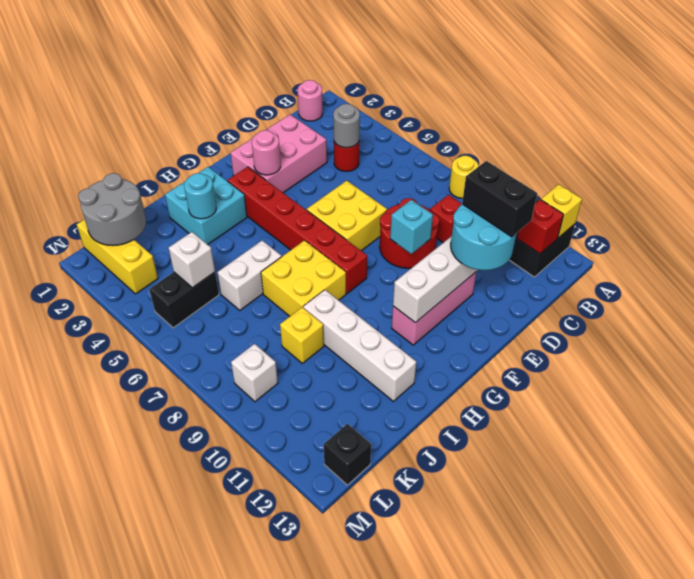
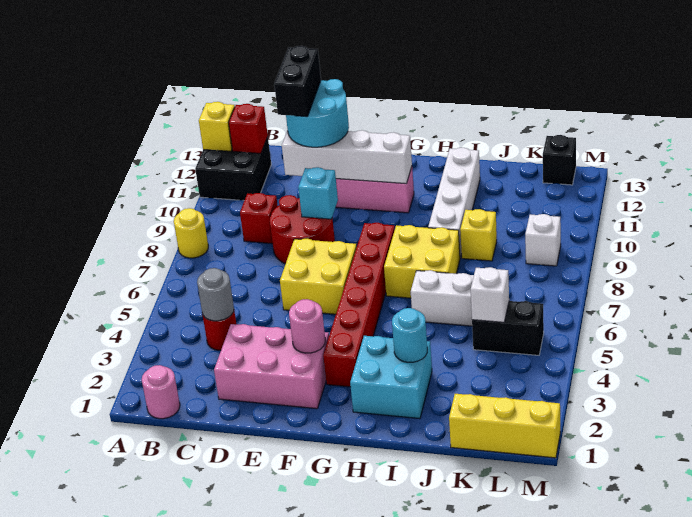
grey round brick K1:L2 level 2 -> none
yellow brick L1:L3 level 1 -> yellow brick K1:M1 level 1

